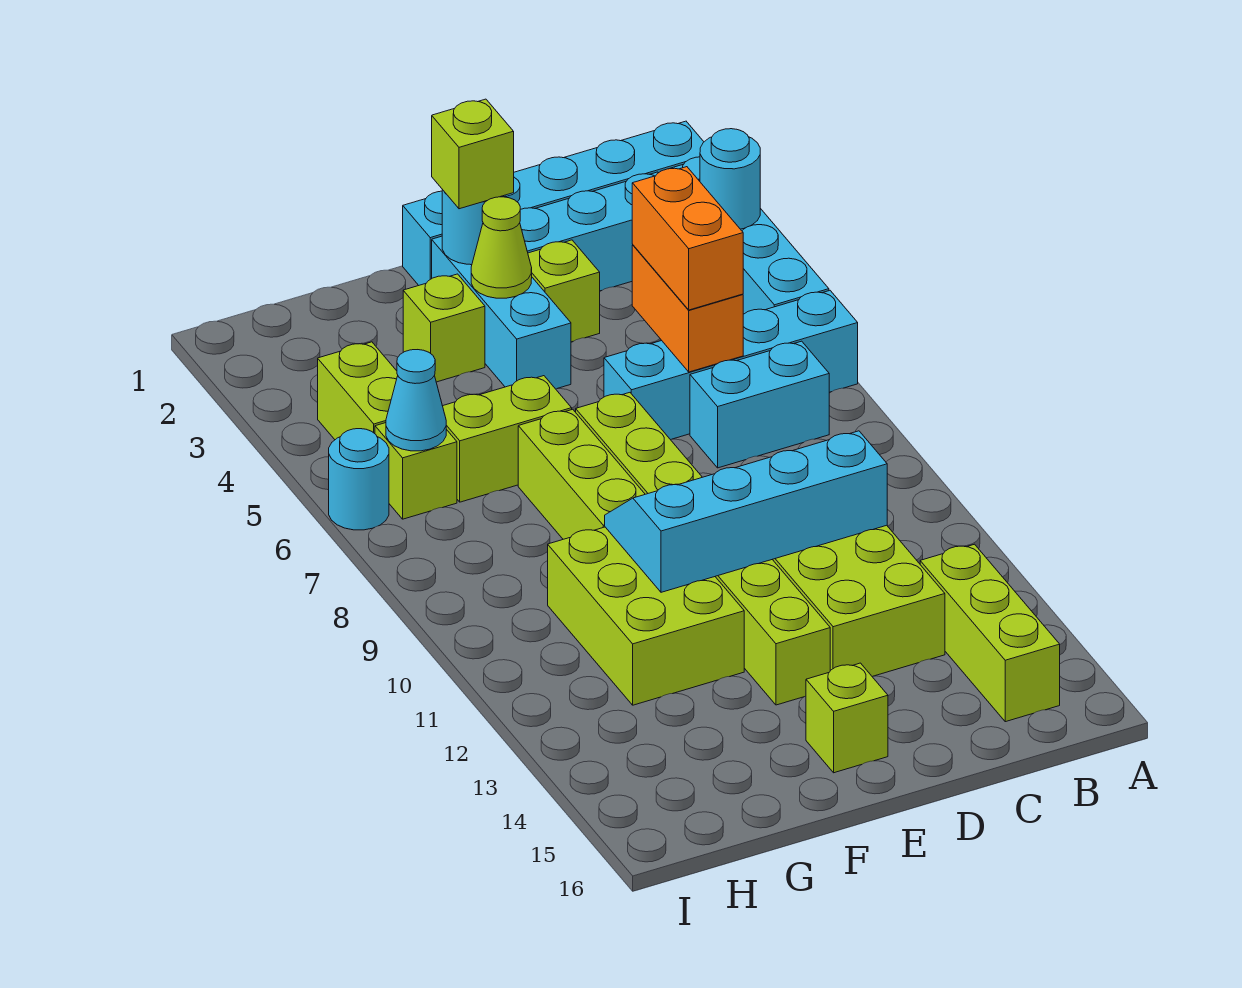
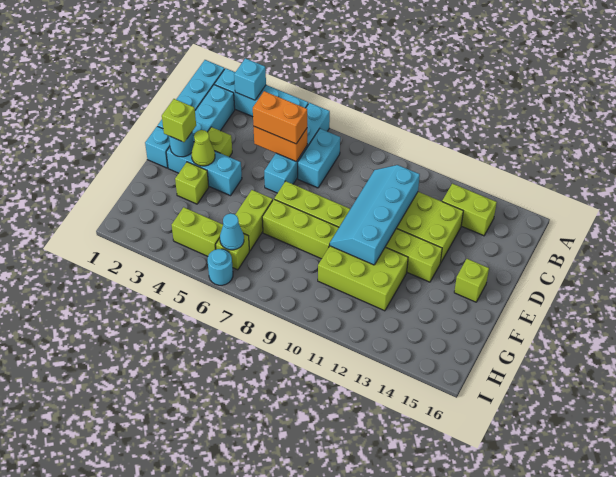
cyan round brick A3 level 2 -> cyan brick A3 level 2
lime brick B13:B15 level 1 -> lime brick B13:B14 level 1

